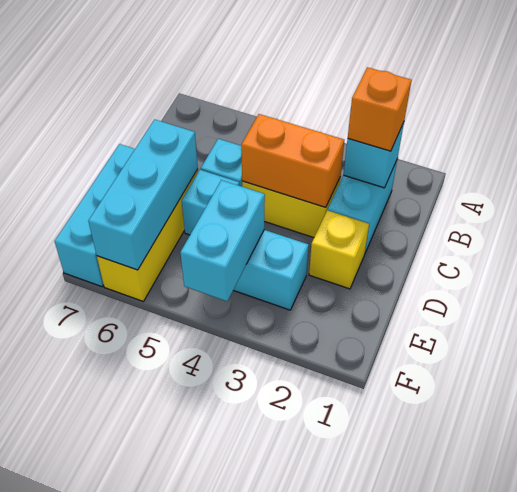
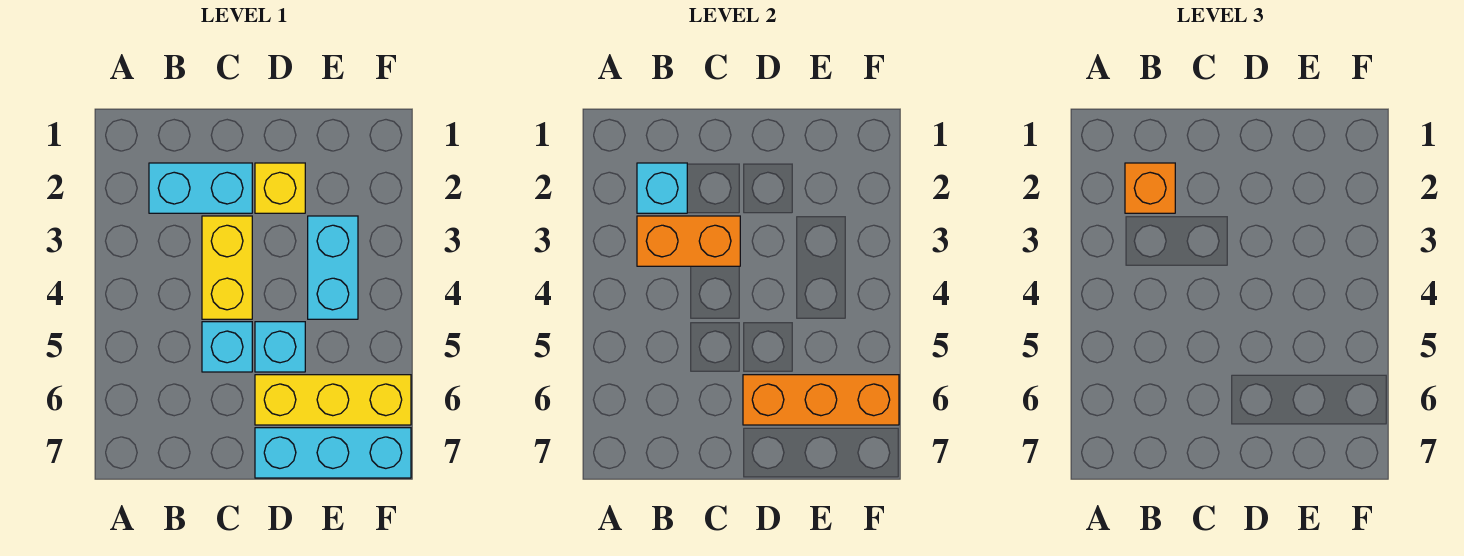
orange brick C3:C4 level 2 -> orange brick B3:C3 level 2
cyan brick D6:F6 level 2 -> orange brick D6:F6 level 2
cyan brick E4:F4 level 2 -> none

